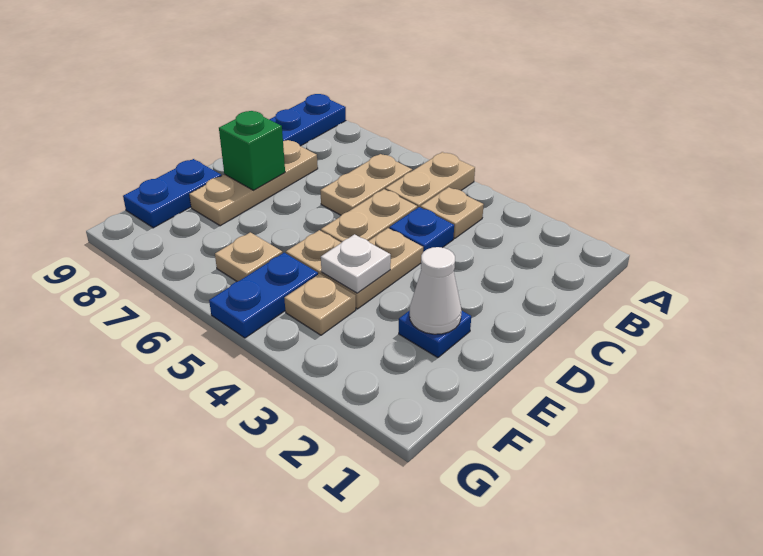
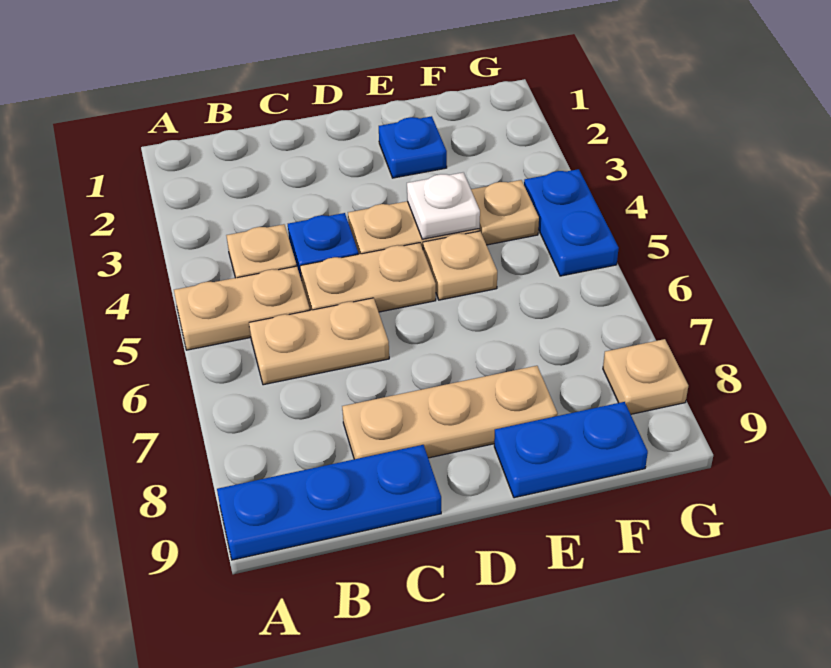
green brick D8 level 2 -> none
white cone E2 level 2 -> none
blue plate F5:G5 level 1 -> blue plate G4:G5 level 1
tan plate F6 level 1 -> tan plate G8 level 1

